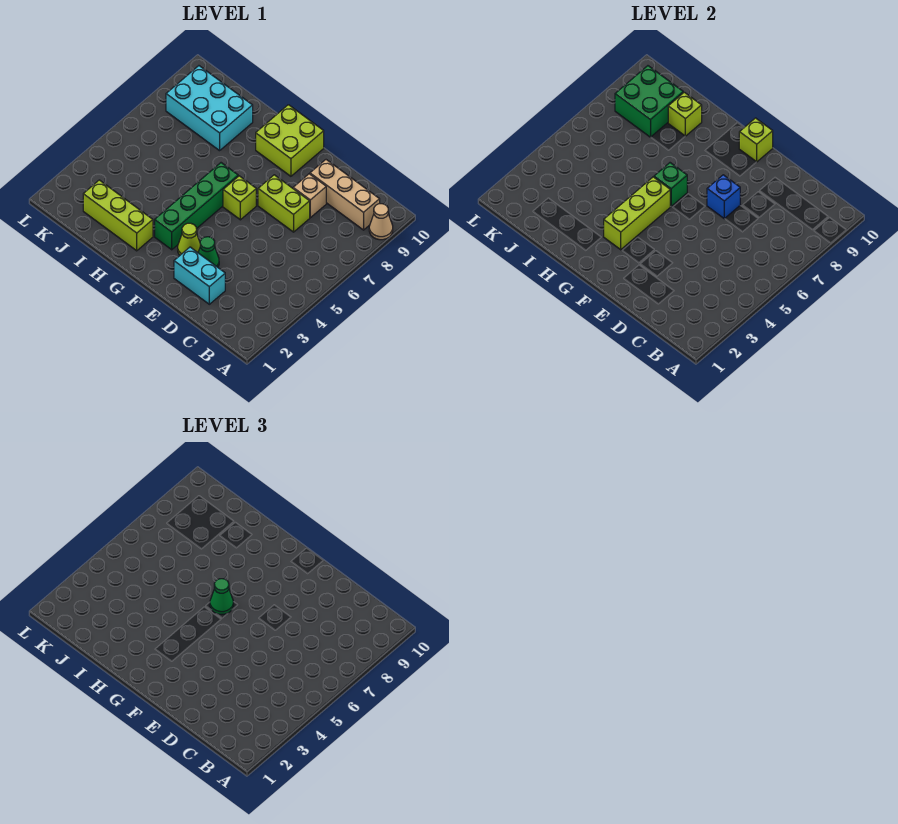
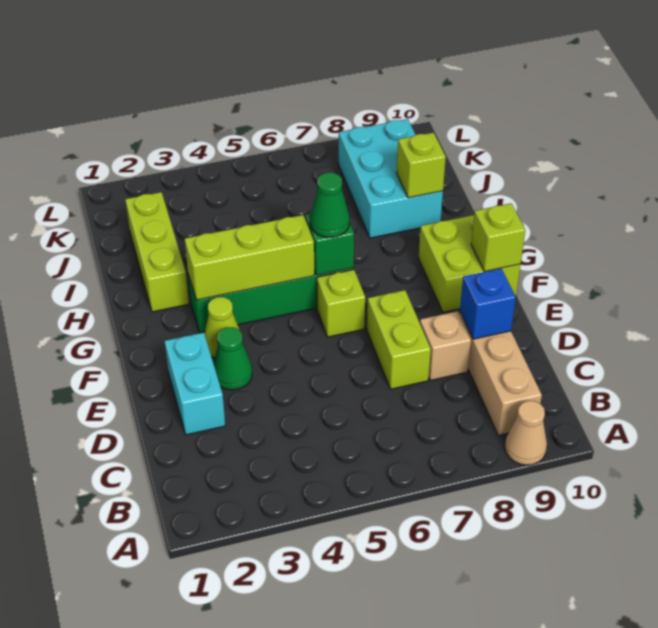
blue brick E7 level 2 -> blue brick D9 level 2
green brick J8:K9 level 2 -> none

